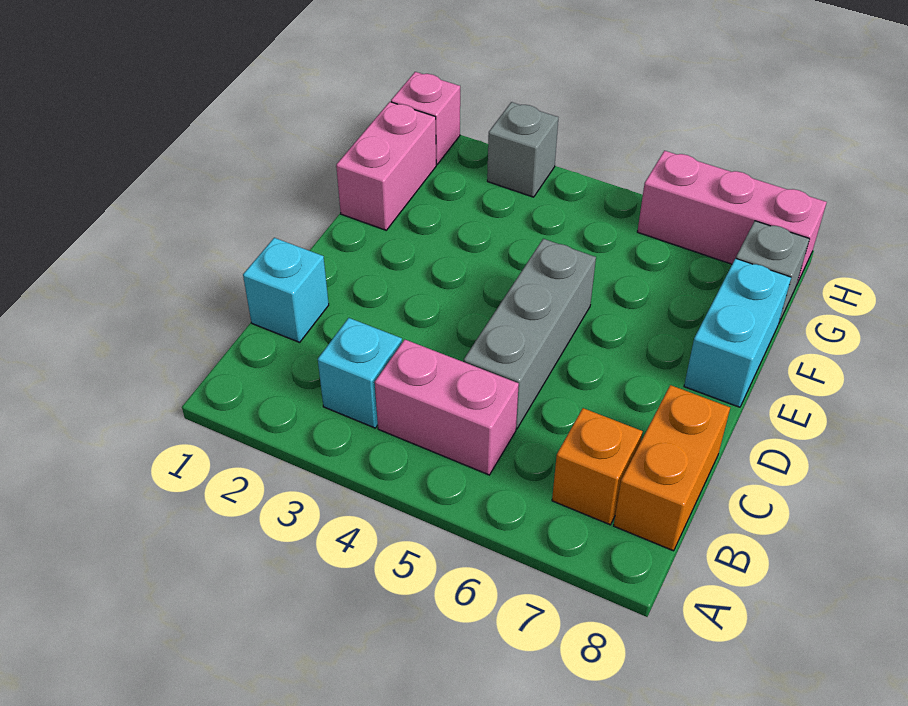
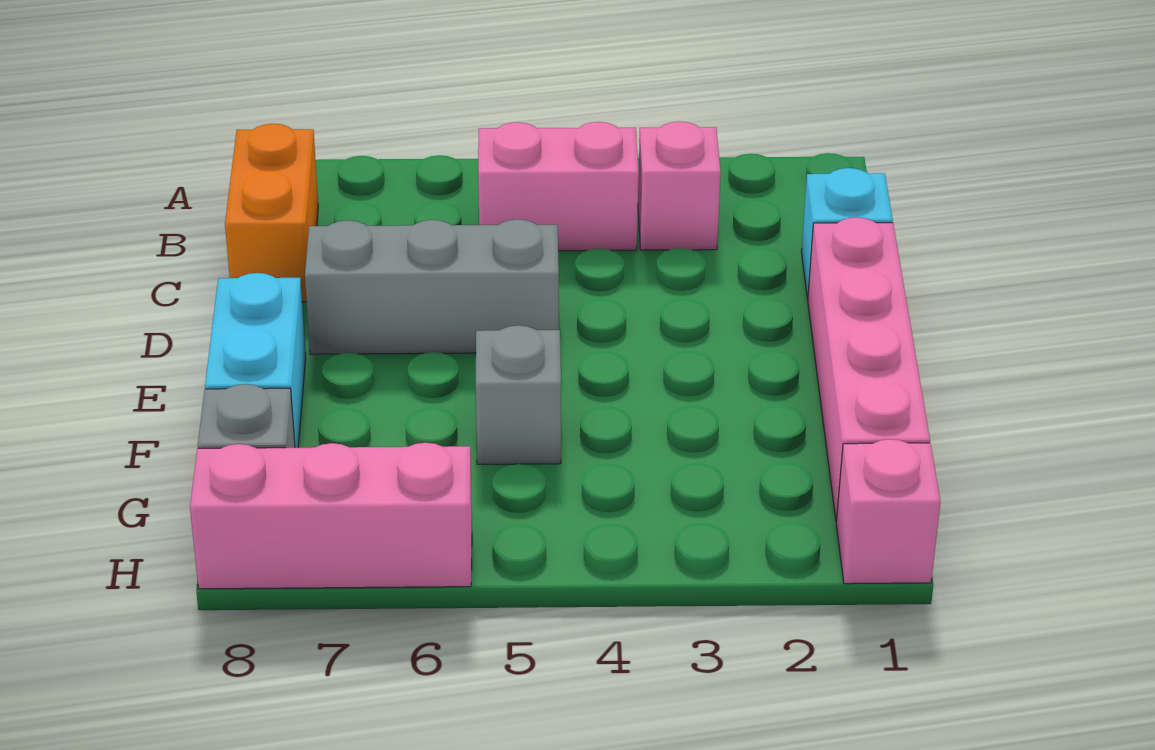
cyan brick B3 level 1 -> pink brick B3 level 1
orange brick B7 level 1 -> none
grey brick C5:E5 level 1 -> grey brick D5:D7 level 1
pink brick F1:G1 level 1 -> pink brick D1:G1 level 1
grey brick H3 level 1 -> grey brick F5 level 1

